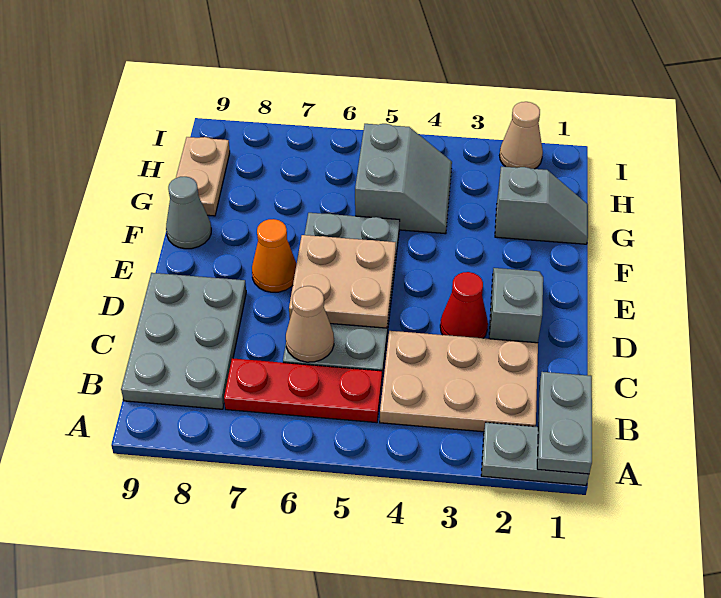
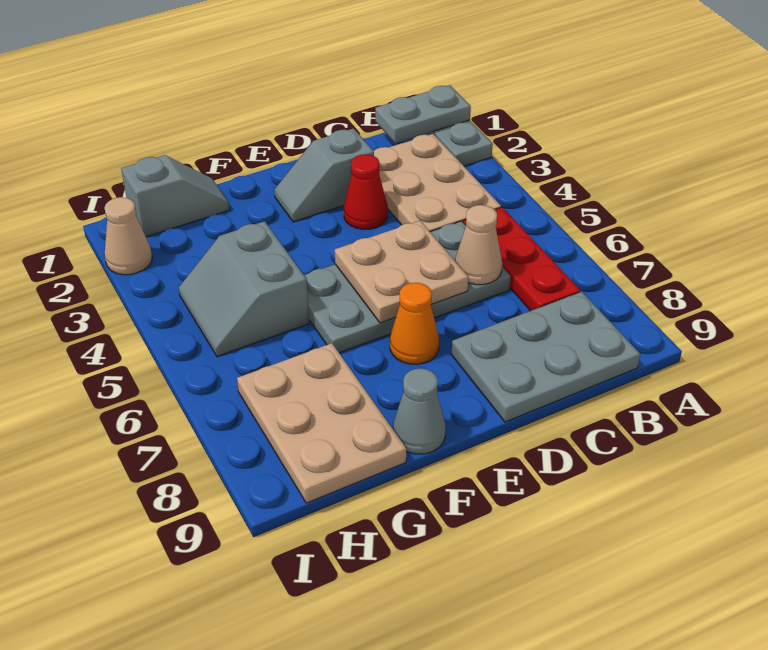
grey slope G1:G2 level 1 top 2 -> grey slope G1:H1 level 1 top H
grey slope G4:H5 level 1 top 5 -> grey slope G4:H5 level 1 top G
tan plate G9:H9 level 1 -> tan plate G7:H9 level 1

